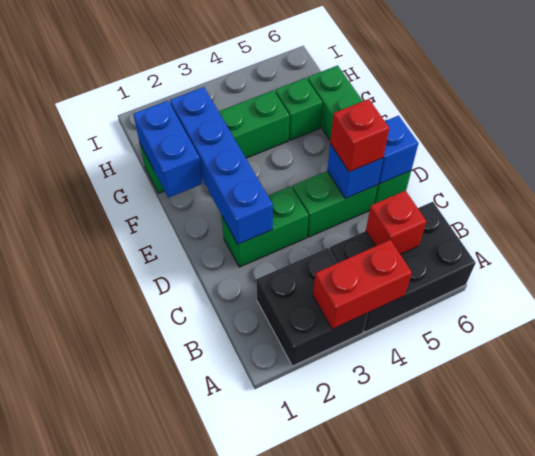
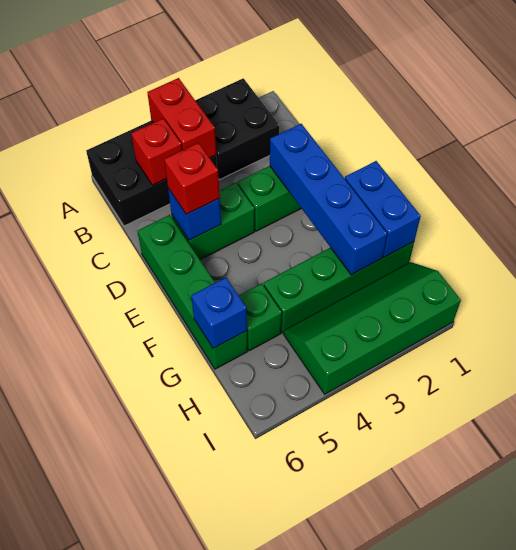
red brick A3:A4 level 2 -> red brick A4:B4 level 2
blue brick D6 level 2 -> blue brick G6 level 2
none -> green slope H1:I4 level 1 top I

